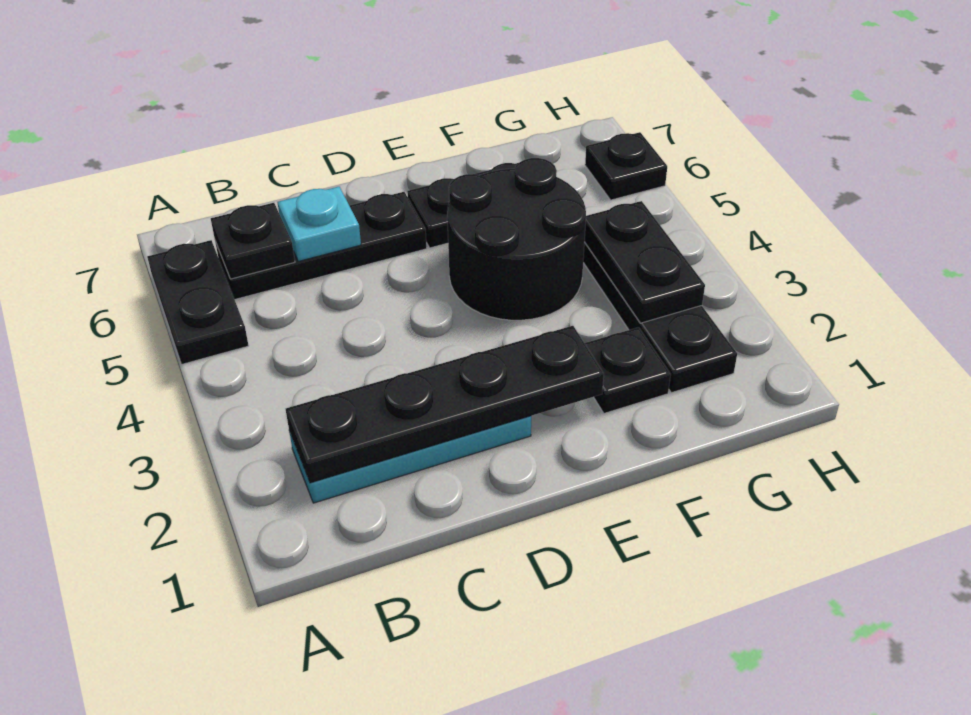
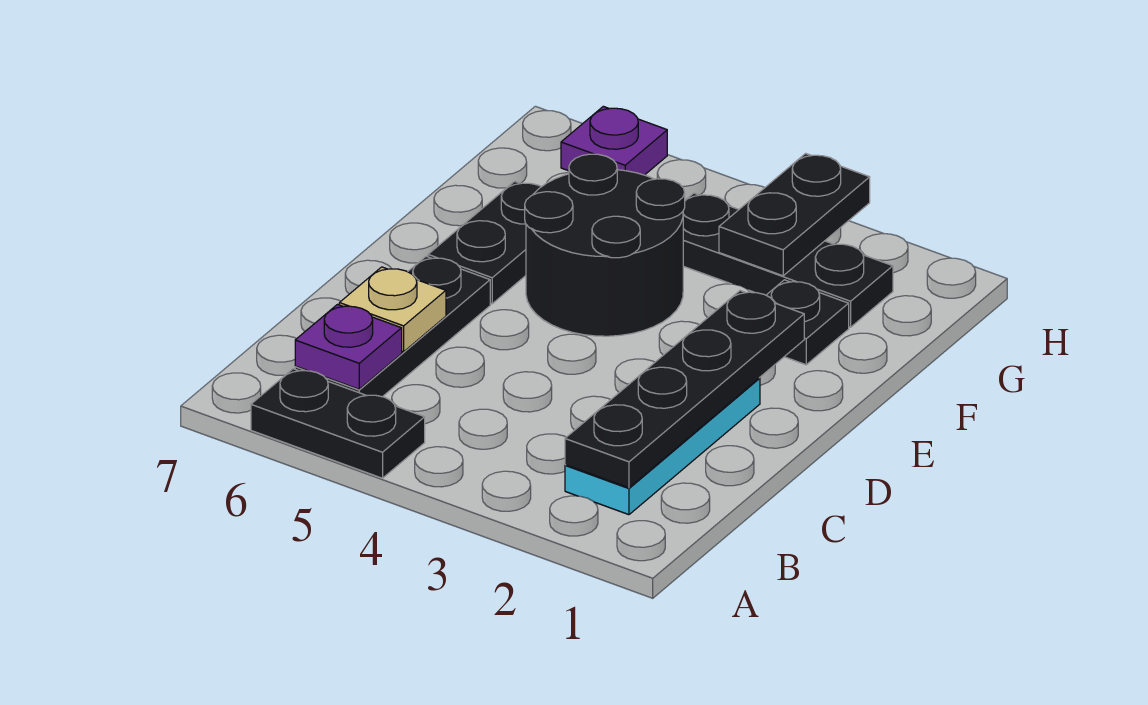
black plate B6 level 2 -> purple plate B6 level 2
cyan plate C6 level 2 -> tan plate C6 level 2
black plate G3:G4 level 2 -> black plate G3:H3 level 2
black plate H6 level 1 -> purple plate H6 level 1

